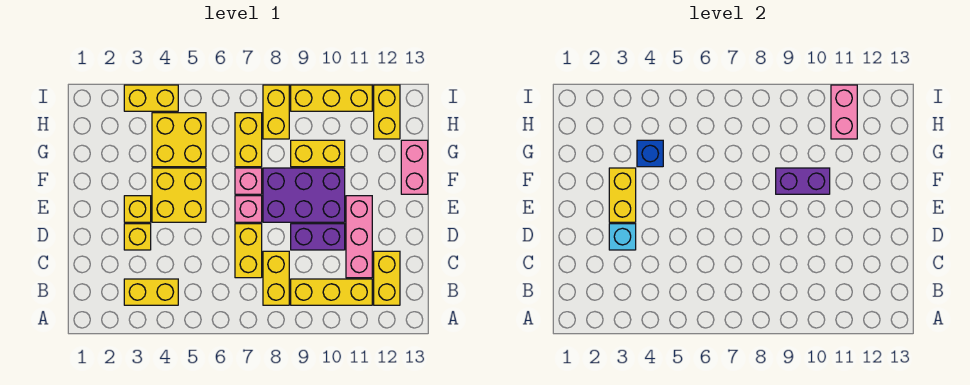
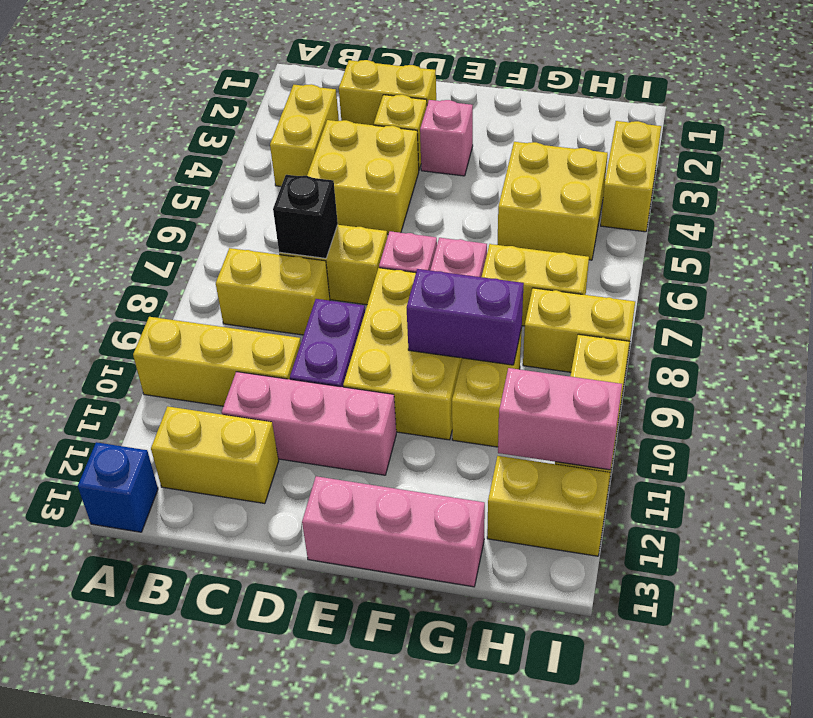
yellow brick B9:B11 level 1 -> yellow brick A10:C10 level 1
none -> black brick C7 level 2
cyan brick D3 level 2 -> none
yellow brick E3 level 1 -> pink brick E3 level 1
yellow brick E3:F3 level 2 -> yellow brick C2:D2 level 1
yellow brick E4:F5 level 1 -> yellow brick C4:D5 level 1
purple brick E8:F10 level 1 -> yellow brick E8:F10 level 1
purple brick F9:F10 level 2 -> purple brick F9:G9 level 2
pink brick F13:G13 level 1 -> pink brick E13:G13 level 1
blue brick G4 level 2 -> blue brick A13 level 1

